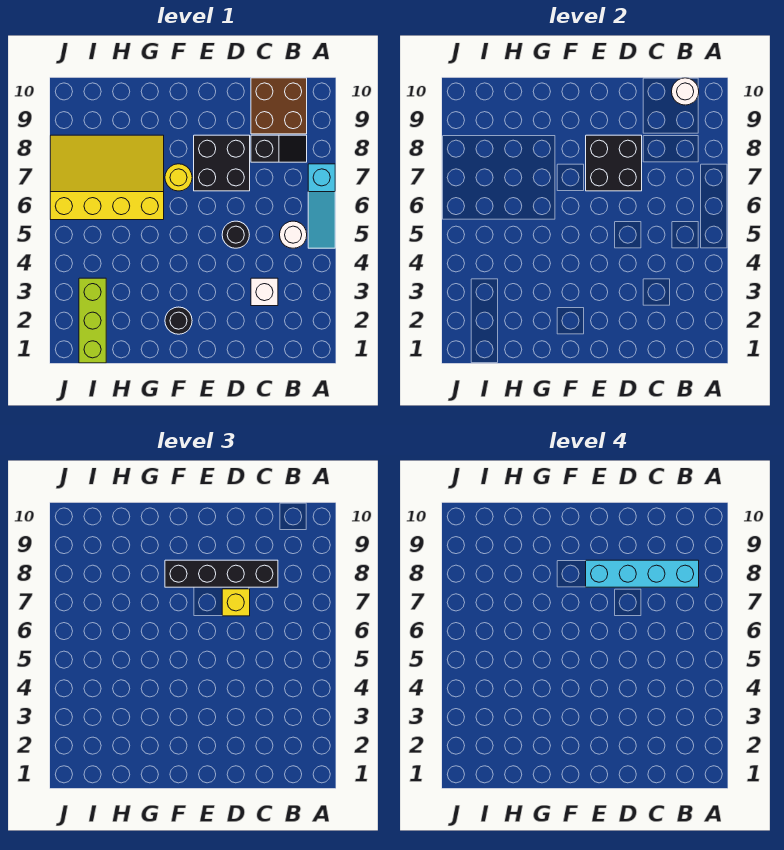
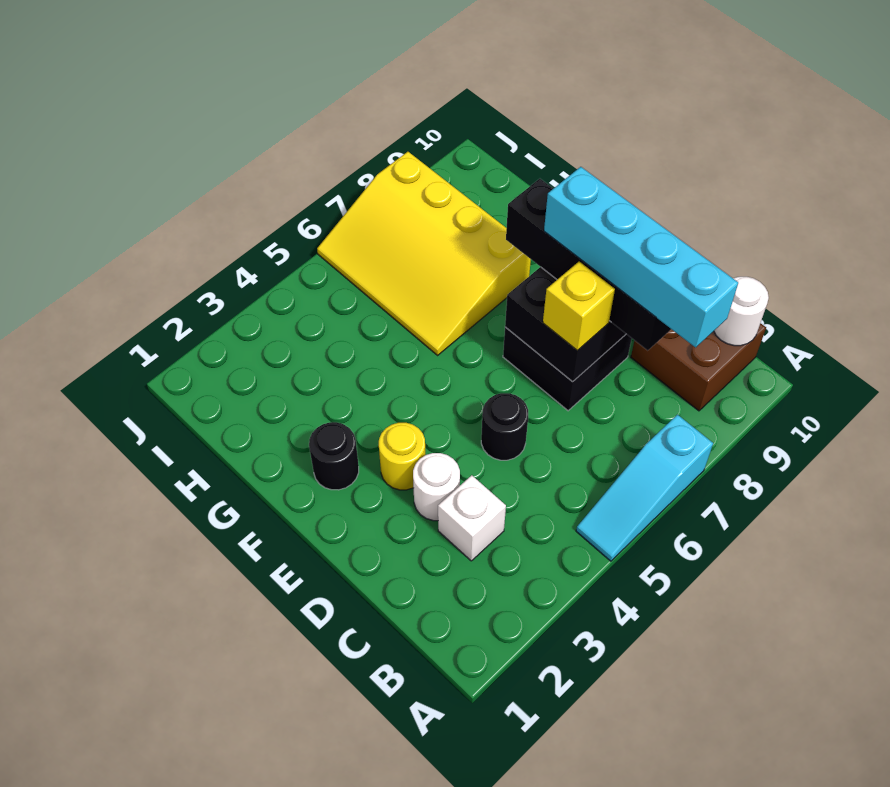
white round brick B5 level 1 -> white round brick D3 level 1
black slope B8:C8 level 1 top C -> none
yellow round brick F7 level 1 -> yellow round brick E3 level 1
yellow slope G6:J8 level 1 top 6 -> yellow slope G6:J8 level 1 top 8
lime brick I1:I3 level 1 -> none

